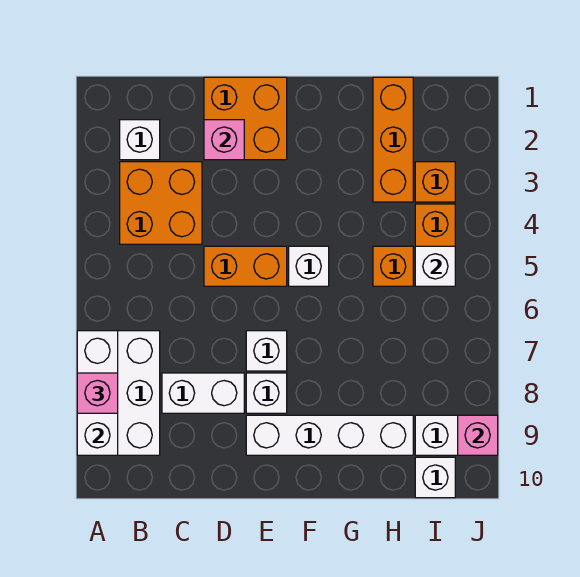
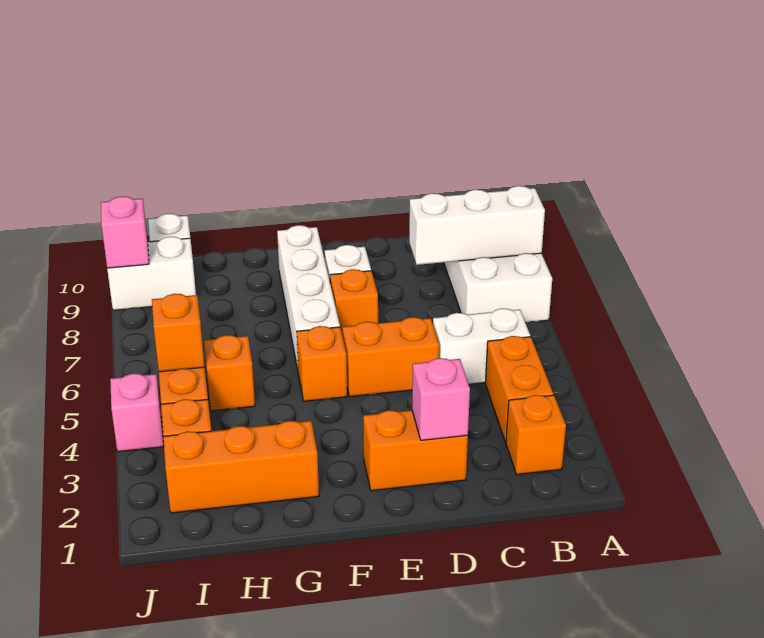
white brick A7:A9 level 2 -> white brick A8:C8 level 2
pink brick A8 level 3 -> pink brick J4 level 1
white brick B2 level 1 -> orange brick B2 level 1
orange brick B3:C4 level 1 -> orange brick B3:B4 level 1
white brick C8:D8 level 1 -> white brick B5:C5 level 1
orange brick D1:E2 level 1 -> orange brick D2:E2 level 1
white brick E7 level 1 -> orange brick E7 level 1
white brick E9:H9 level 1 -> white brick F6:F9 level 1
white brick F5 level 1 -> orange brick F5 level 1
orange brick H1:H3 level 1 -> orange brick G2:I2 level 1
white brick I5 level 2 -> orange brick I5 level 2

